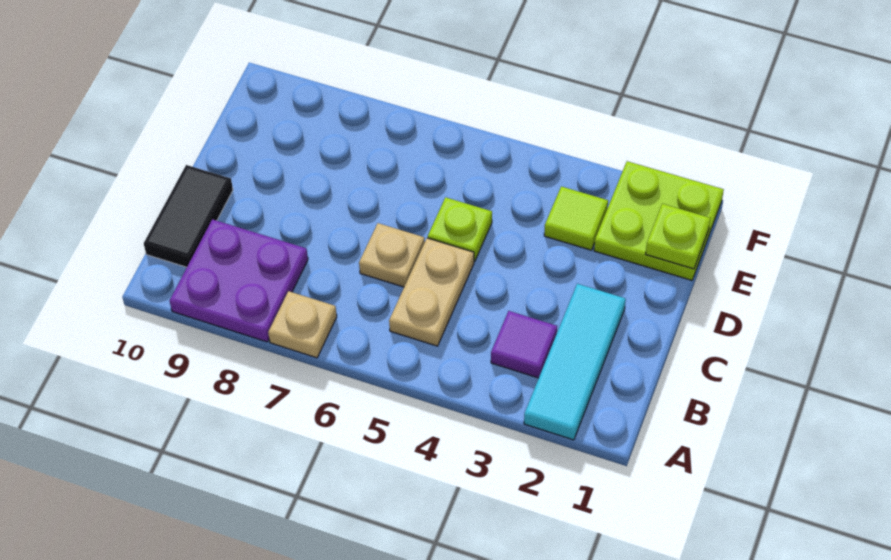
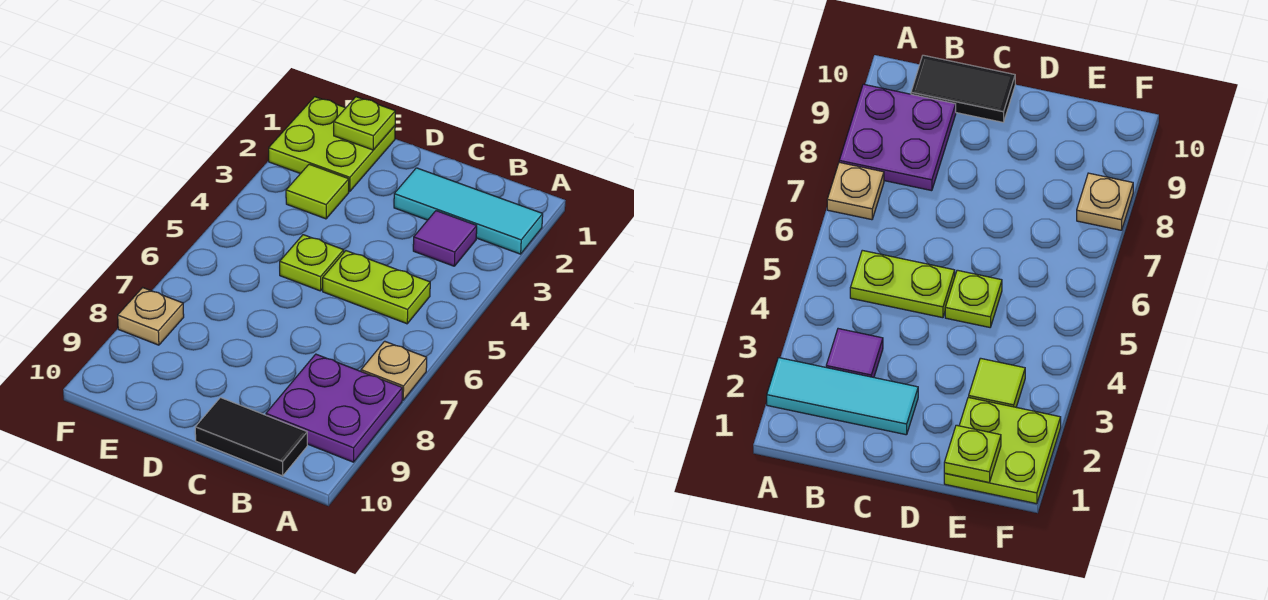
tan plate B5:C5 level 1 -> lime plate B5:C5 level 1
tan plate C6 level 1 -> tan plate F8 level 1

